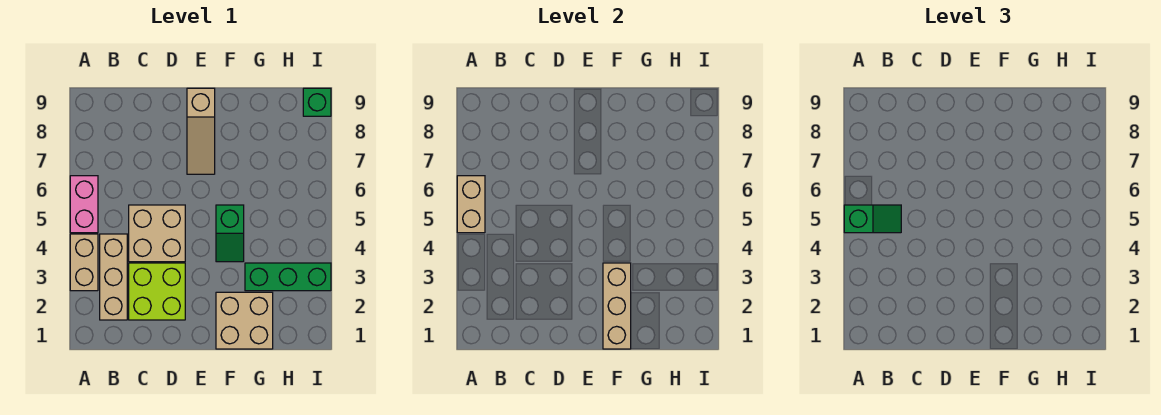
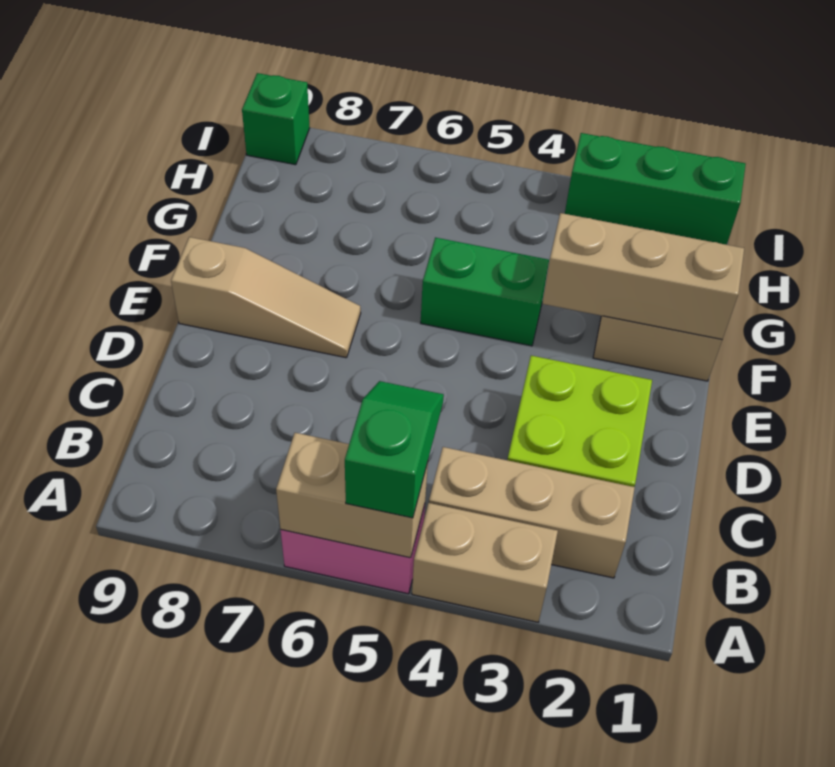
tan brick C4:D5 level 1 -> none
green slope F4:F5 level 1 top 5 -> green brick F4:F5 level 1
green brick G3:I3 level 1 -> green brick I1:I3 level 1

